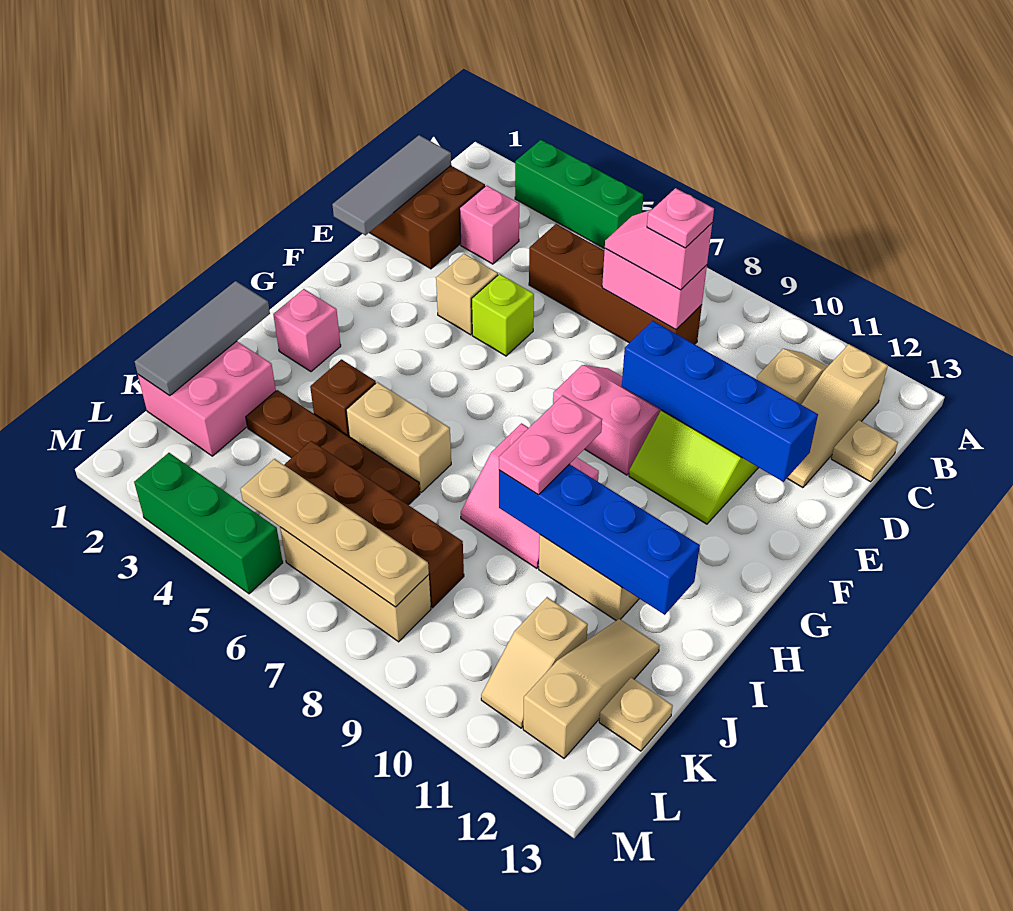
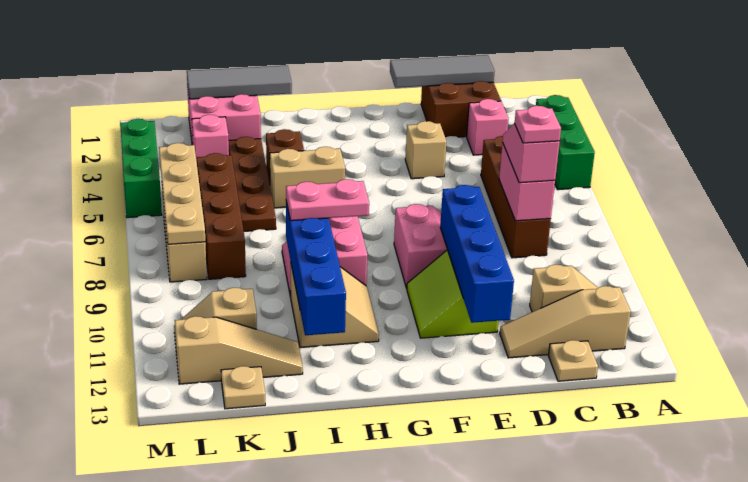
lime brick E5 level 1 -> none
pink brick H2 level 1 -> pink brick K3 level 1
tan brick I5:I6 level 1 -> tan brick H5:I5 level 1

